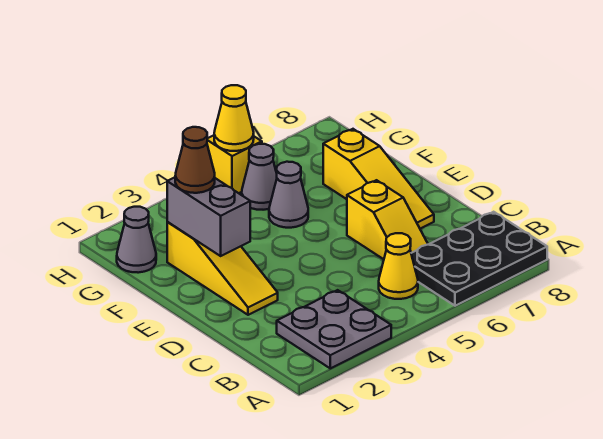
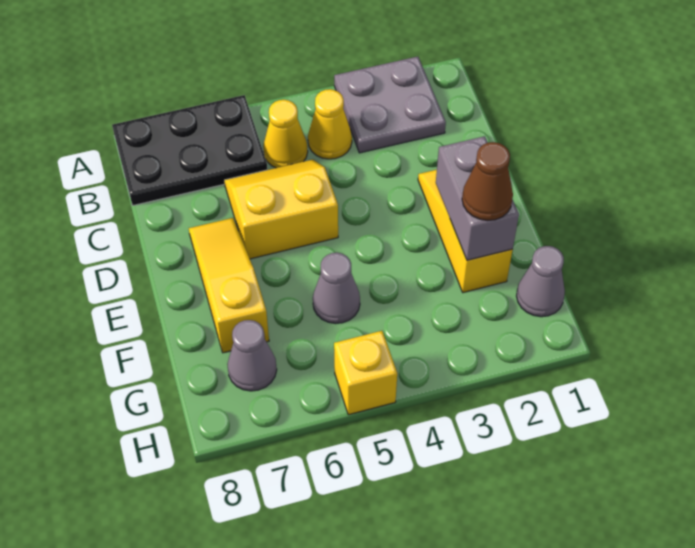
yellow slope C6:D6 level 1 top D -> yellow slope C5:D6 level 1 top D
grey cone G5 level 1 -> grey cone G7 level 1
yellow cone H5 level 2 -> yellow cone B4 level 1

